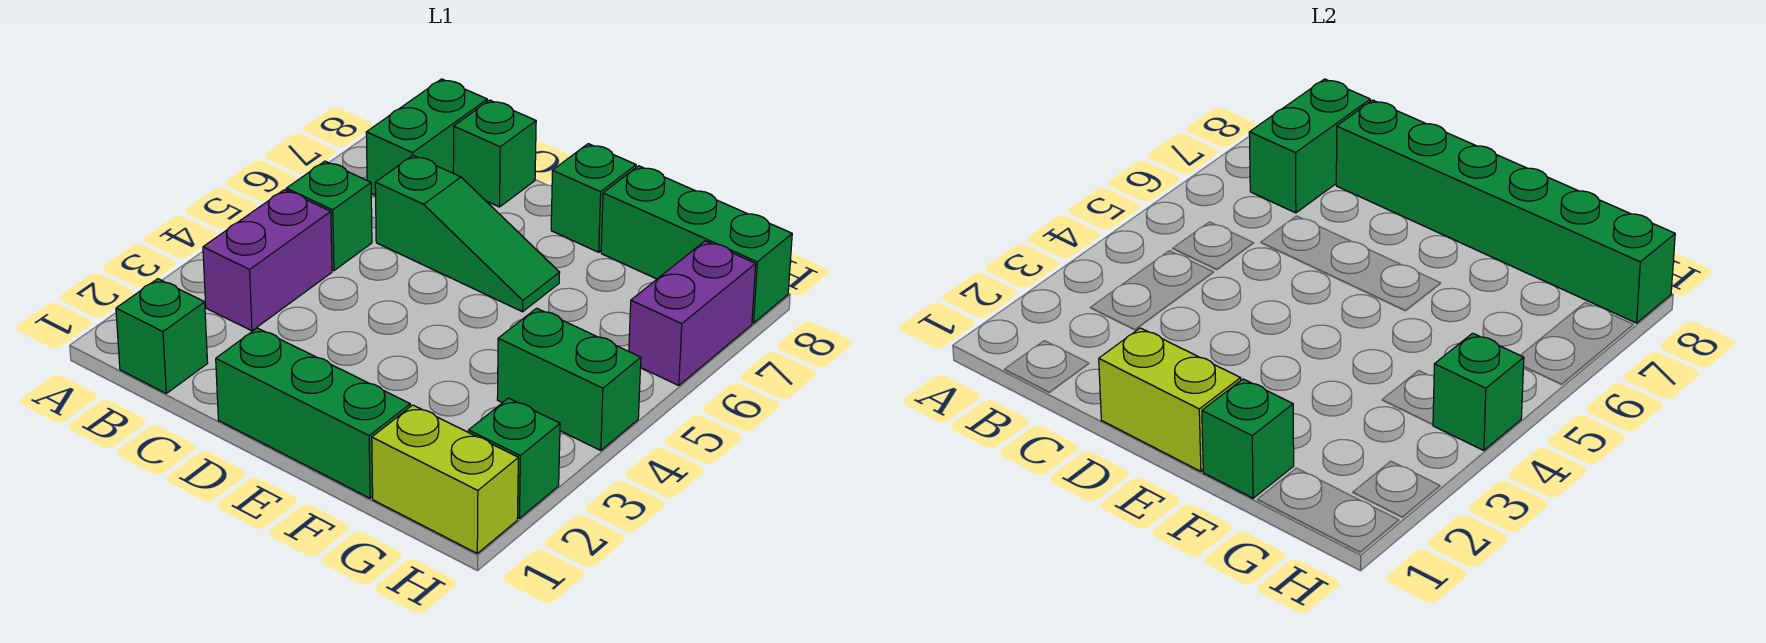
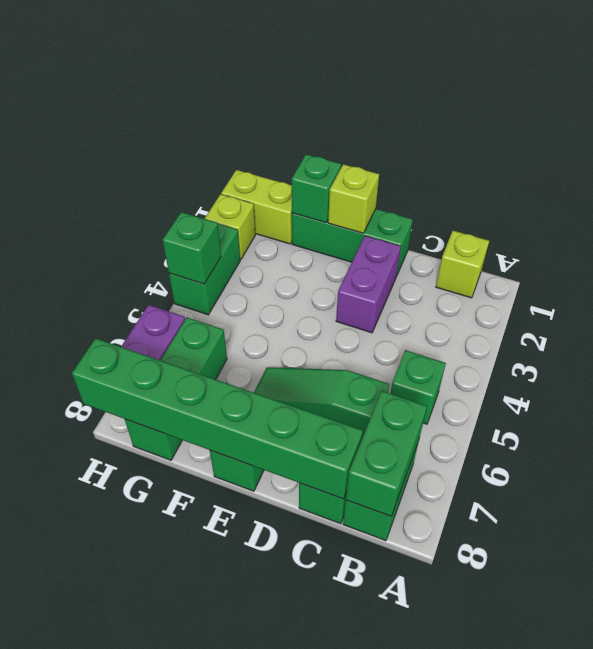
green brick B1 level 1 -> lime brick B1 level 1
purple brick B3:B4 level 1 -> purple brick D2:D3 level 1
lime brick D1:E1 level 2 -> lime brick E1 level 2
green brick F8:H8 level 1 -> green brick G6:G8 level 1
green brick G4:H4 level 1 -> green brick H3:H4 level 1
green brick H2 level 1 -> lime brick H2 level 1

